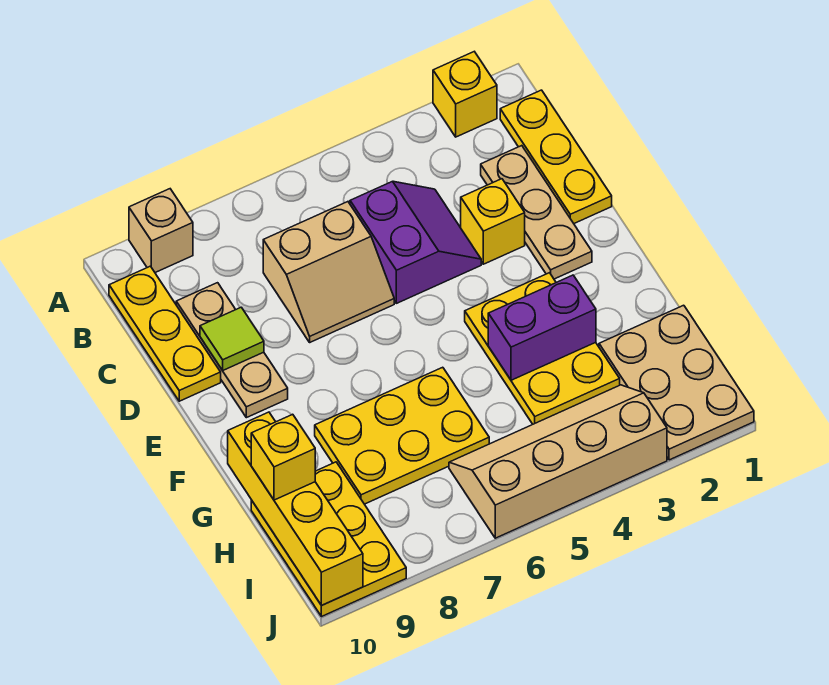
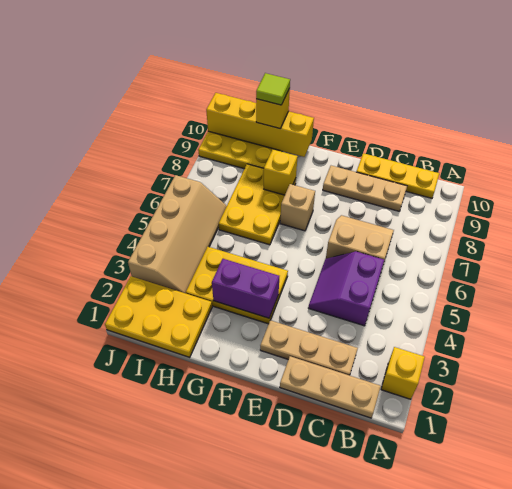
tan brick A9 level 1 -> tan brick F7 level 1
yellow plate B1:D1 level 1 -> tan plate B1:D1 level 1
purple slope C4:D5 level 1 top 5 -> purple slope C4:D5 level 1 top C
tan slope C6:D7 level 1 top C -> tan slope C6:D7 level 1 top 6
yellow brick D3 level 1 -> yellow brick G8 level 2
lime tile D9 level 2 -> lime tile H10 level 4
purple brick G3:G4 level 2 -> purple brick F3:G3 level 2
tan plate H1:J2 level 1 -> yellow plate H1:J2 level 1

